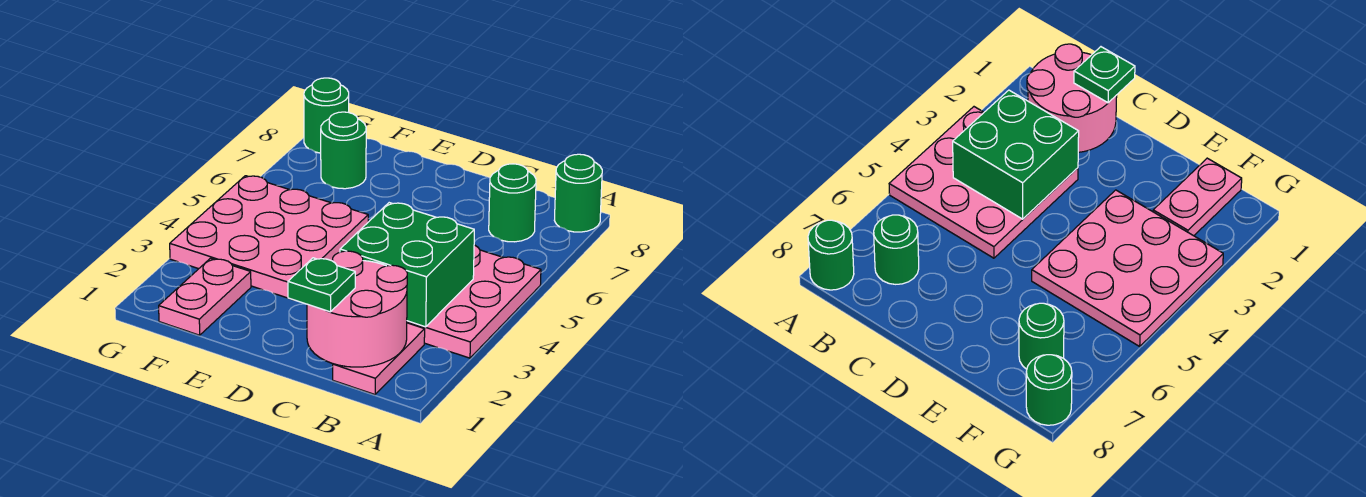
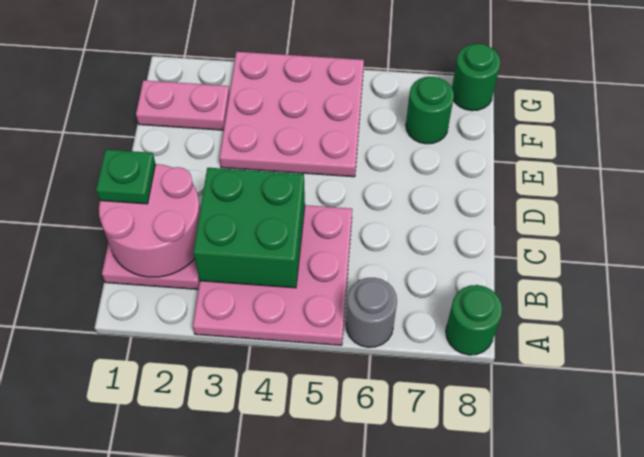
none -> grey round brick A6 level 1
green round brick B7 level 1 -> none

